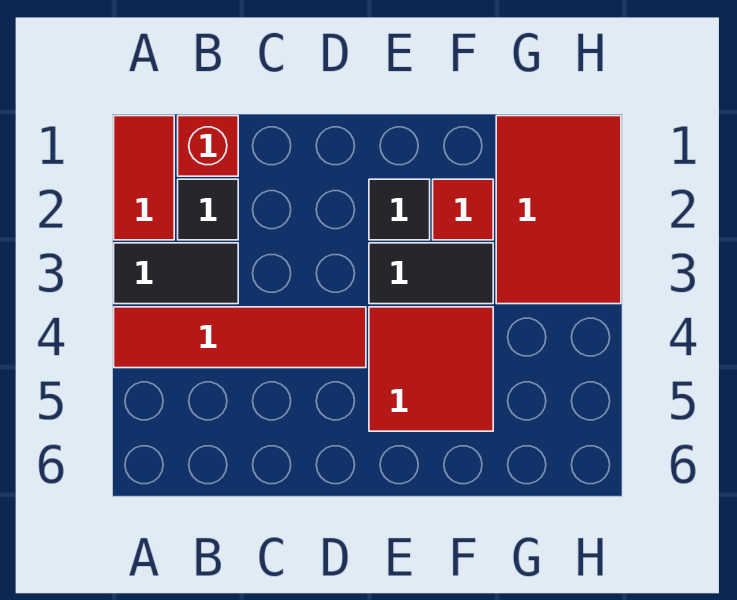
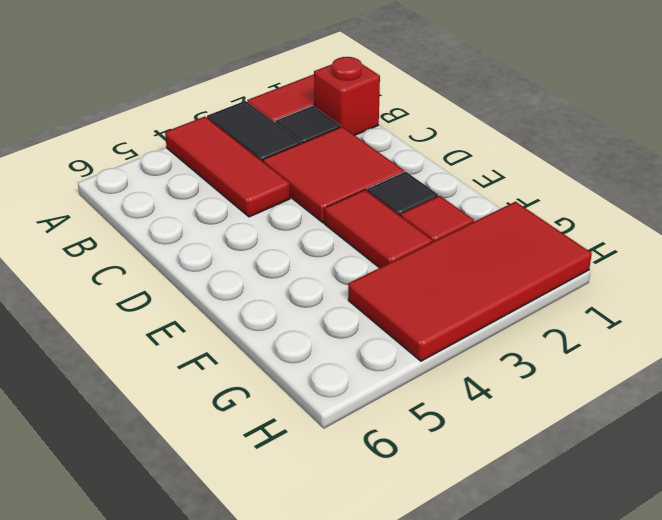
red tile A4:D4 level 1 -> red tile A4:C4 level 1
black tile E3:F3 level 1 -> red tile E3:F3 level 1
red tile E4:F5 level 1 -> red tile C2:D3 level 1
red tile G1:H3 level 1 -> red tile G1:H4 level 1

